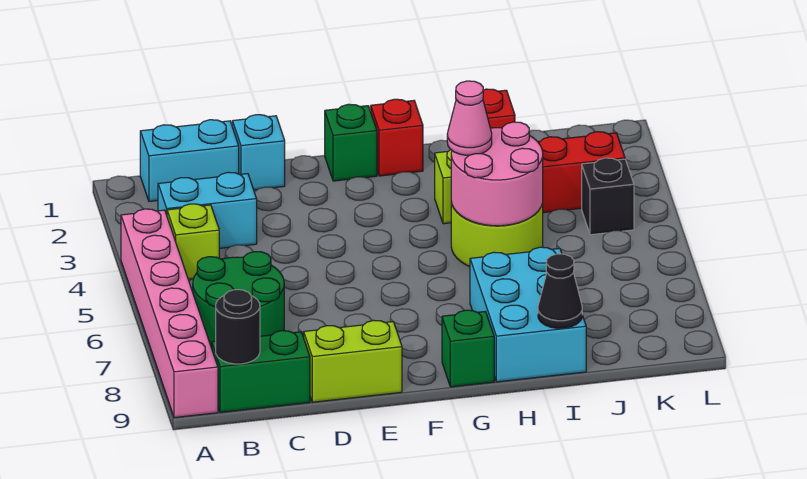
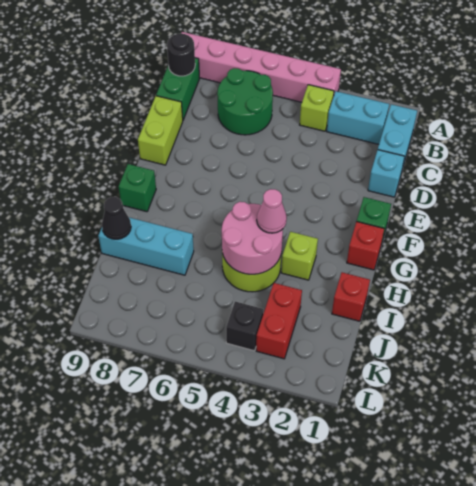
cyan brick B3:C3 level 1 -> cyan brick B2:B3 level 1
cyan brick H7:I9 level 1 -> cyan brick I7:I9 level 1

